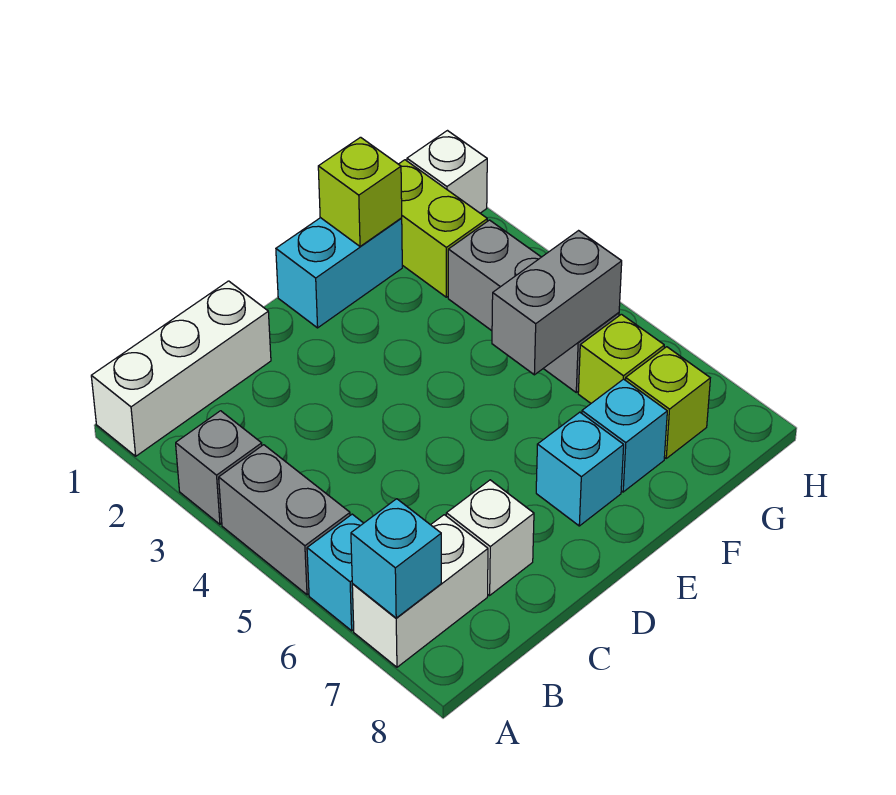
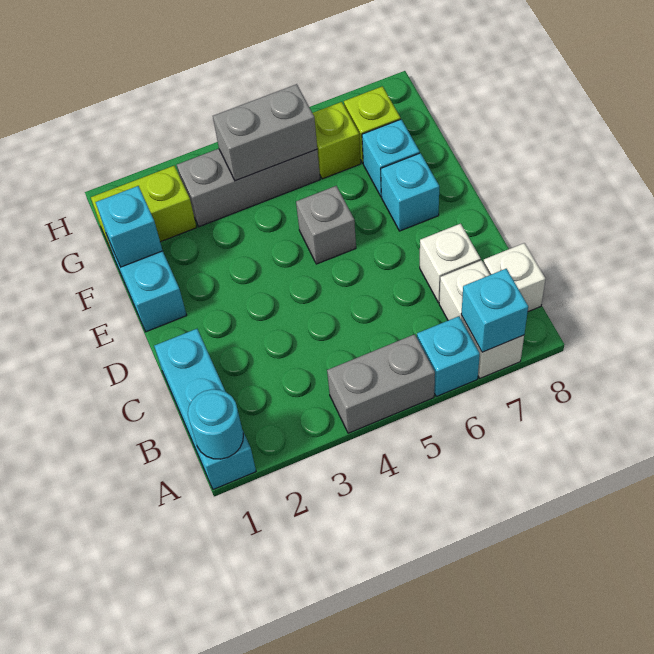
white brick A1:C1 level 1 -> cyan brick A1:C1 level 1
none -> cyan round brick A1 level 2
grey brick A3 level 1 -> grey brick E5 level 1
lime brick F1 level 2 -> cyan brick F1 level 2
grey brick F5:G5 level 2 -> grey brick G4:G5 level 2
white brick H1 level 1 -> white brick B8 level 1

